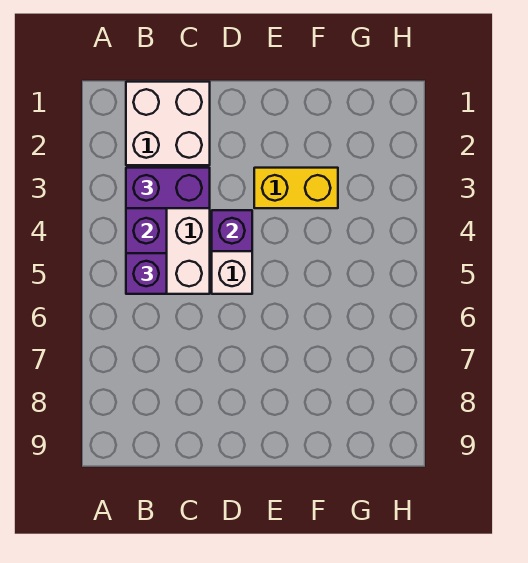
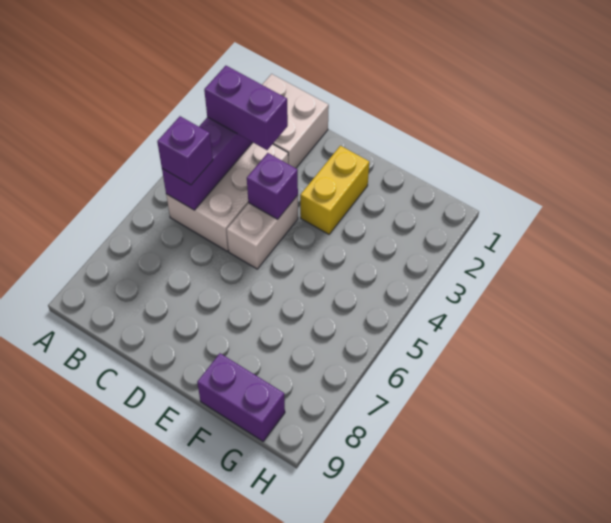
yellow brick E3:F3 level 1 -> yellow brick E2:E3 level 1
none -> purple brick F9:G9 level 1

